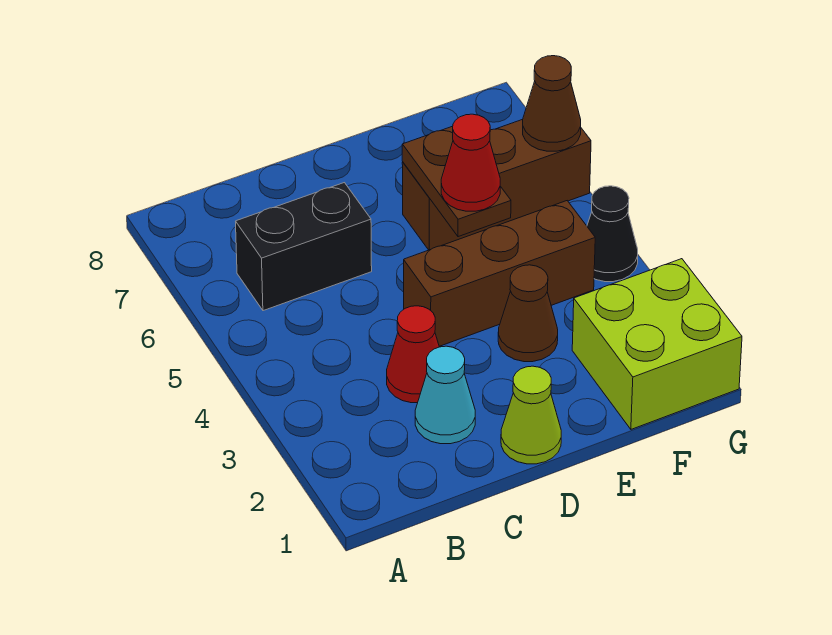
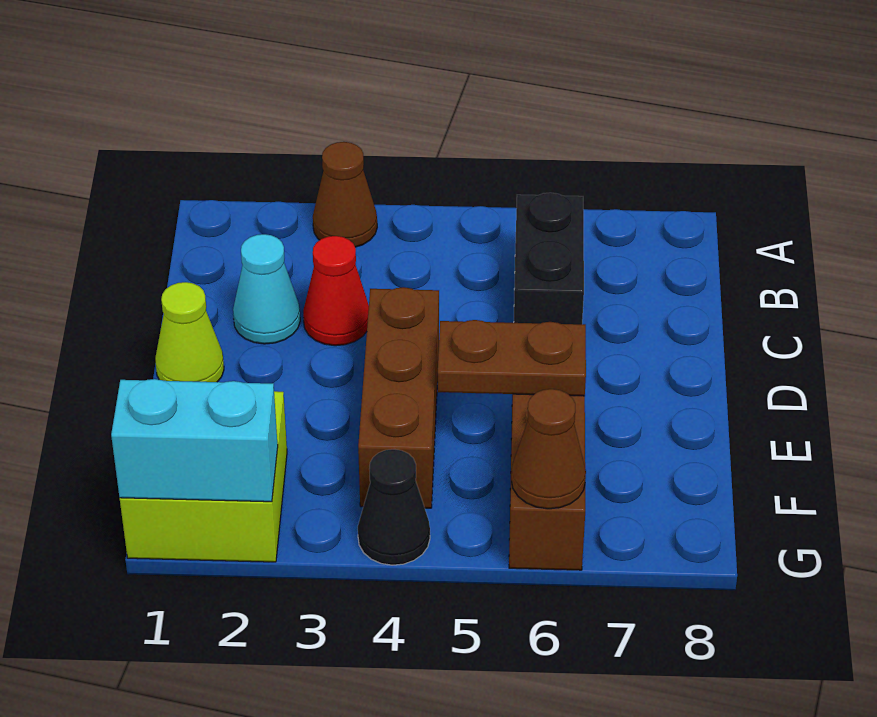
brown cone E3 level 1 -> brown cone A3 level 1
red cone E5 level 3 -> none
none -> cyan brick G1:G2 level 2

